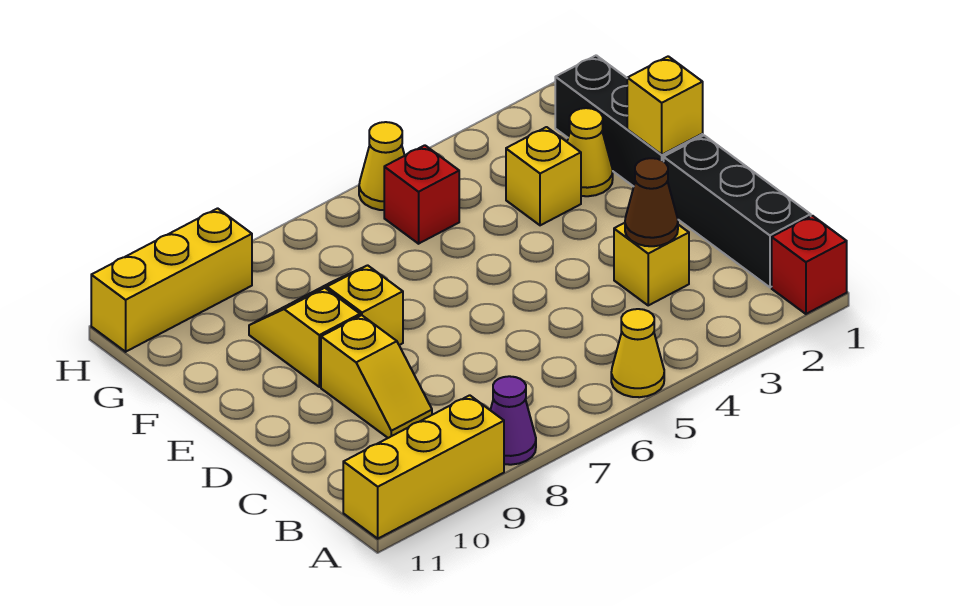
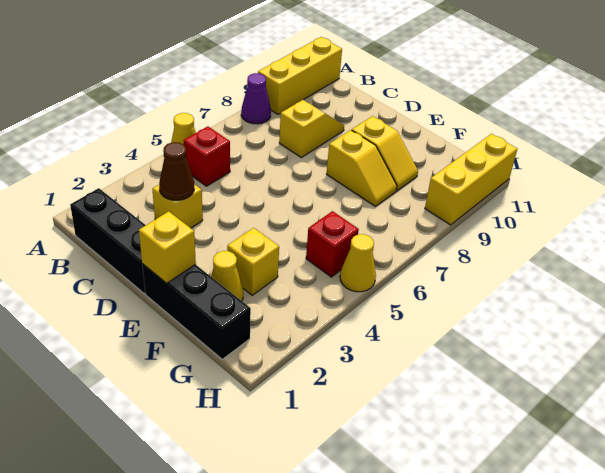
red brick A1 level 1 -> red brick B5 level 1
yellow slope C9:D9 level 1 top D -> yellow slope C8:C9 level 1 top 8

